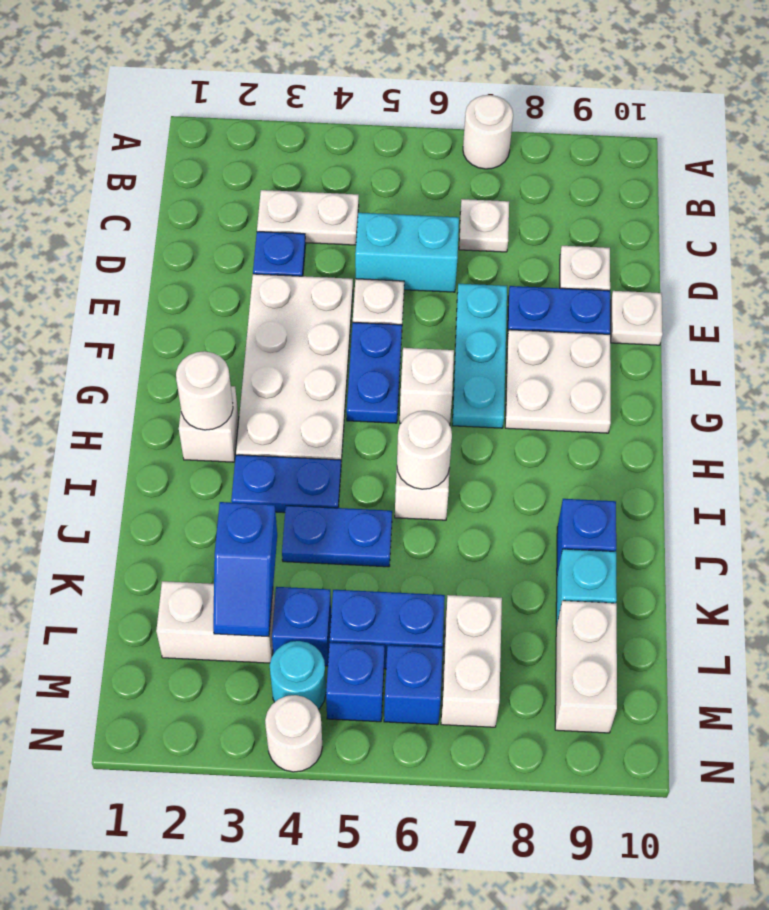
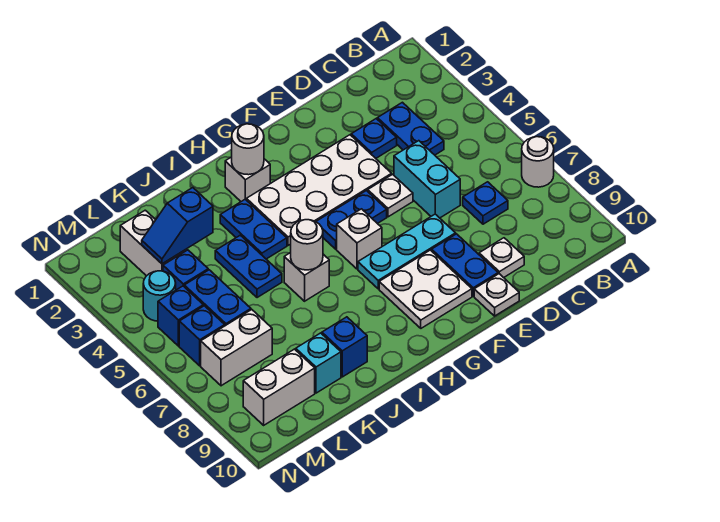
white plate C3:C4 level 1 -> blue plate C3:C4 level 1
white plate C7 level 1 -> blue plate C7 level 1
white round brick N4 level 1 -> none

